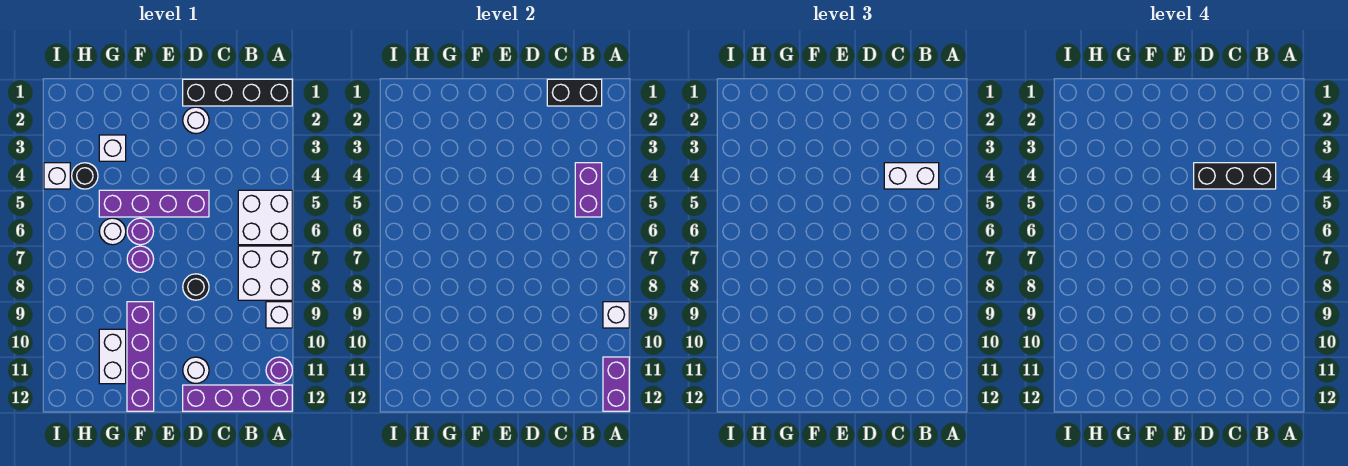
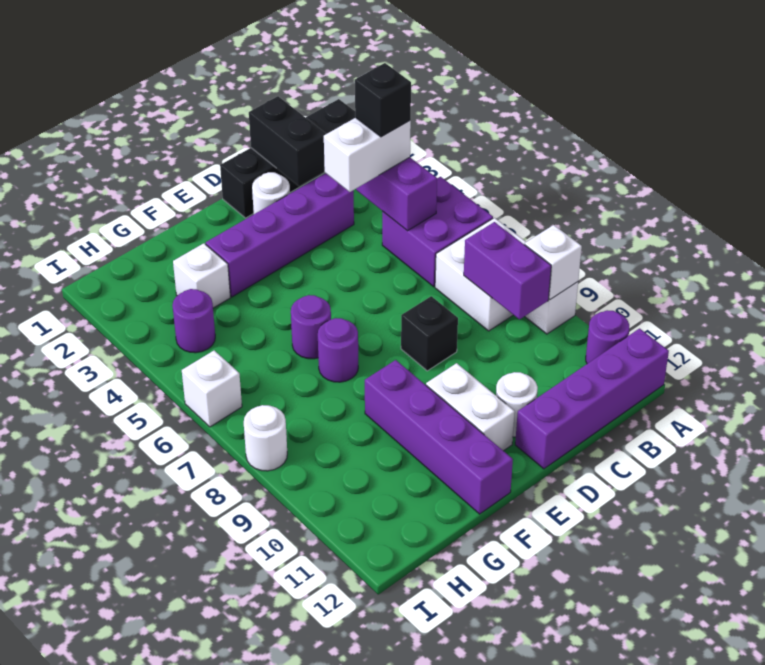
white brick A5:B6 level 1 -> purple brick A5:B6 level 1
purple brick A11:A12 level 2 -> purple brick B8:B9 level 2
black brick B1:C1 level 2 -> black brick C1:C2 level 2
black brick B4:D4 level 4 -> black brick B4 level 4
purple brick D5:G5 level 1 -> purple brick C3:F3 level 1
black round brick D8 level 1 -> black brick D8 level 1
white round brick G6 level 1 -> white round brick I8 level 1
white brick G10:G11 level 1 -> white brick E10:E11 level 1
black round brick H4 level 1 -> purple round brick H4 level 1
white brick I4 level 1 -> white brick I6 level 1

